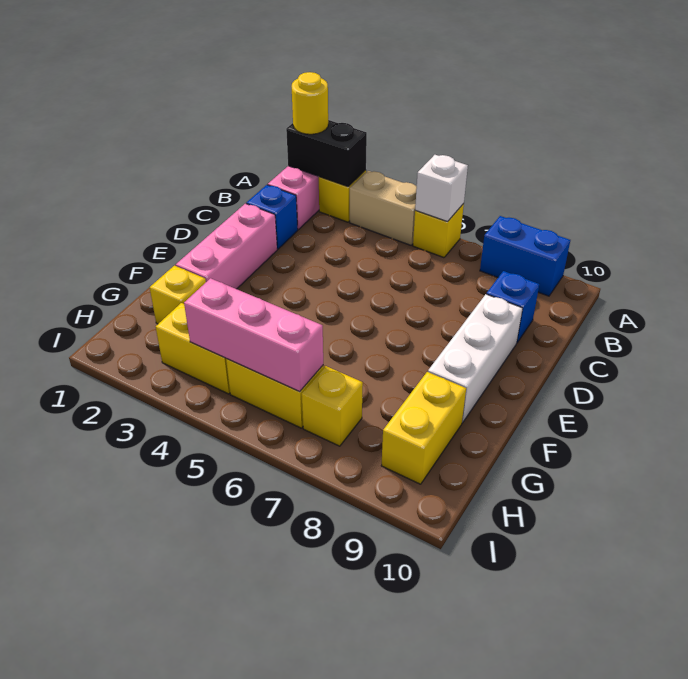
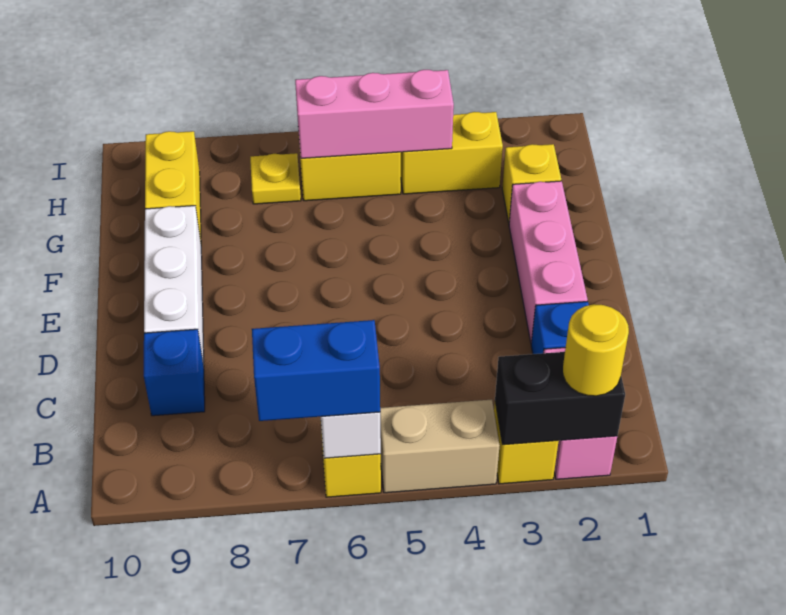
blue brick A8:A9 level 1 -> blue brick A6:A7 level 3
yellow brick H7 level 1 -> yellow plate H7 level 1

